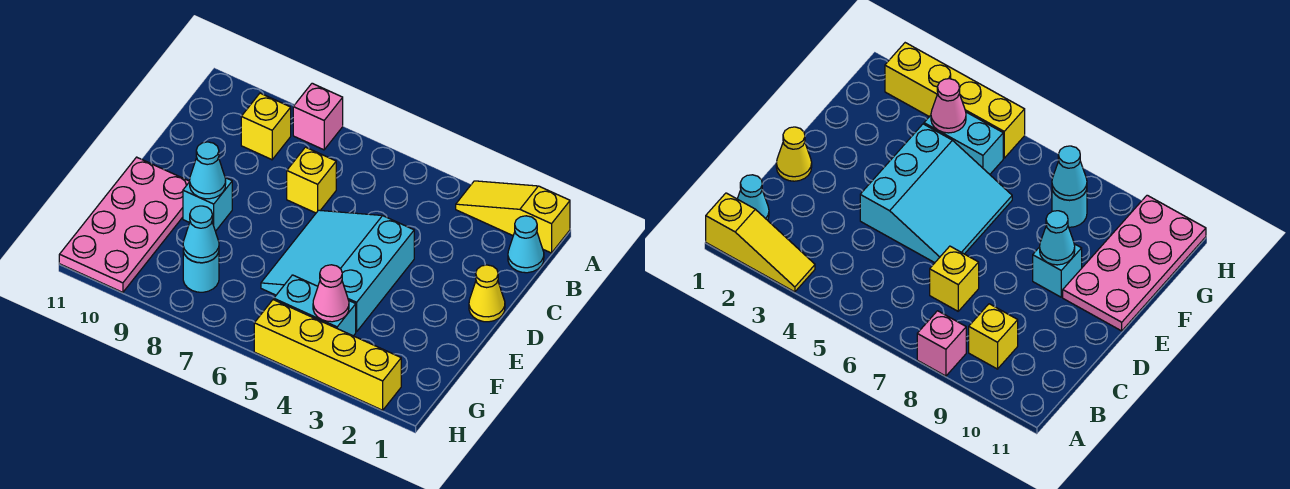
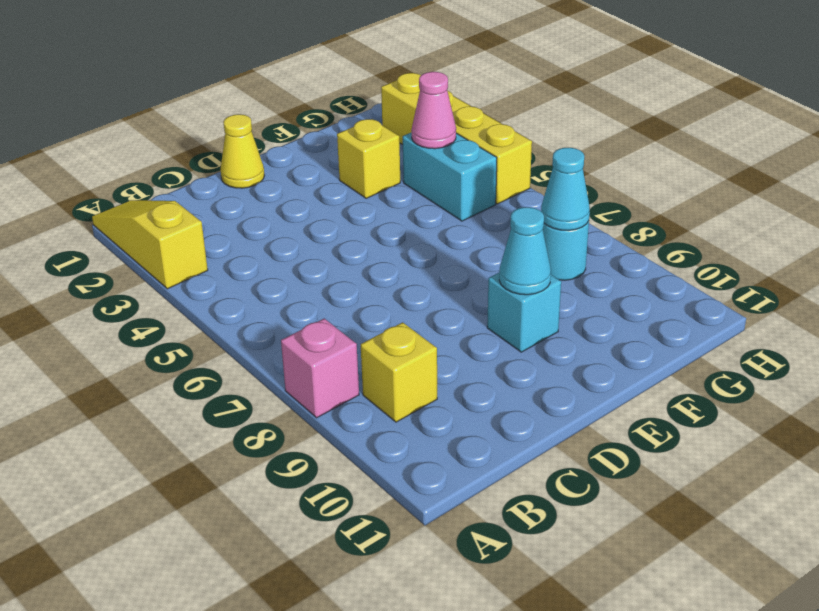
yellow slope A1:A3 level 1 top 1 -> yellow slope A1:A3 level 1 top 3
cyan cone B1 level 1 -> none
yellow brick C7 level 1 -> yellow brick F3 level 1
cyan slope D4:F6 level 1 top 4 -> none
pink plate E10:H11 level 1 -> none

